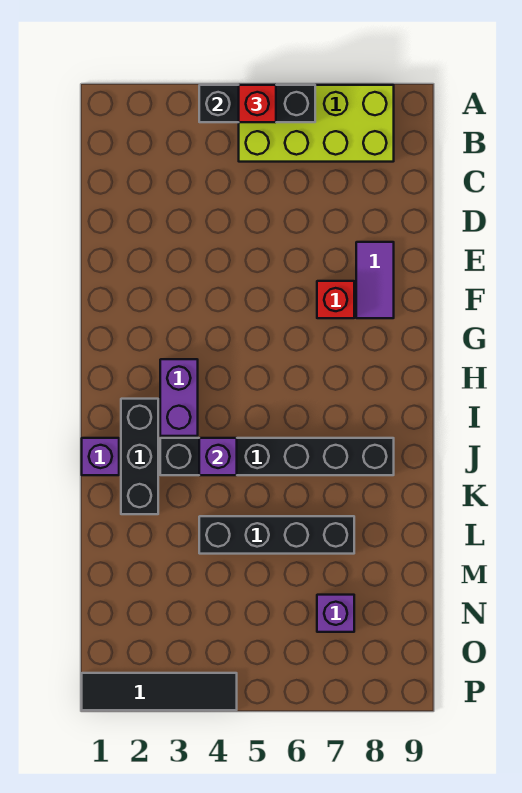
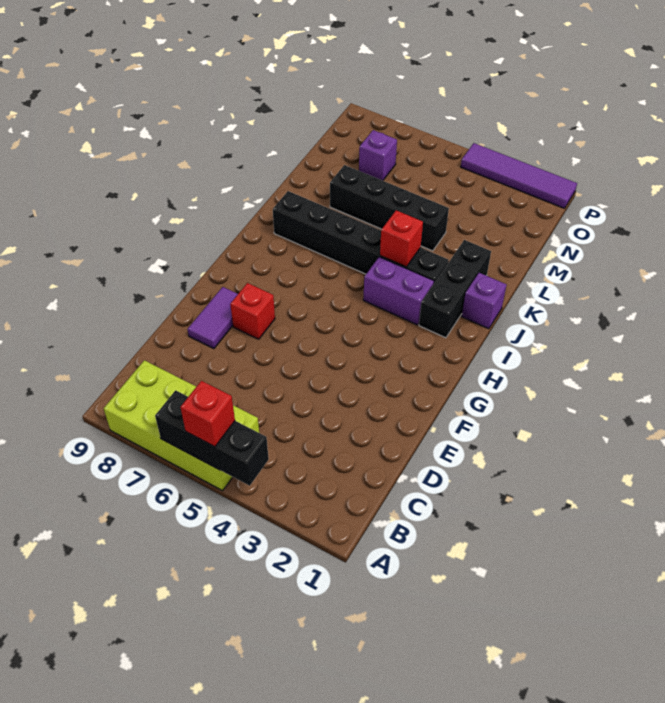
purple brick H3:I3 level 1 -> purple brick I3:I4 level 1
purple brick J4 level 2 -> red brick J4 level 2
black tile P1:P4 level 1 -> purple tile P1:P4 level 1

